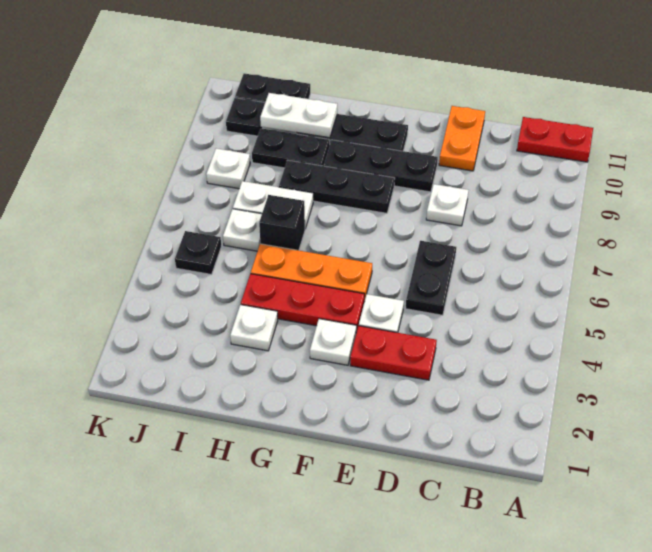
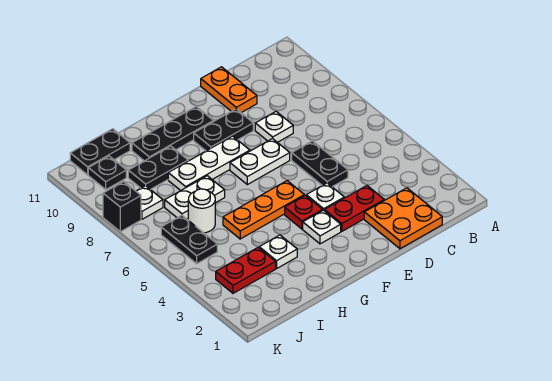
red plate A11:B11 level 1 -> red plate I3:J3 level 1
none -> orange plate C1:D2 level 1
black plate E9:G9 level 1 -> black plate E9:F9 level 1
red plate F4:H4 level 1 -> red plate F4 level 1
black plate F8:H8 level 1 -> white plate F8:H8 level 1
black brick H6 level 1 -> black brick K8 level 1
white plate H10:I10 level 2 -> white plate E7:F7 level 1
white plate I6 level 1 -> white round brick I6 level 1
black plate J5 level 1 -> black plate J5:J6 level 1

